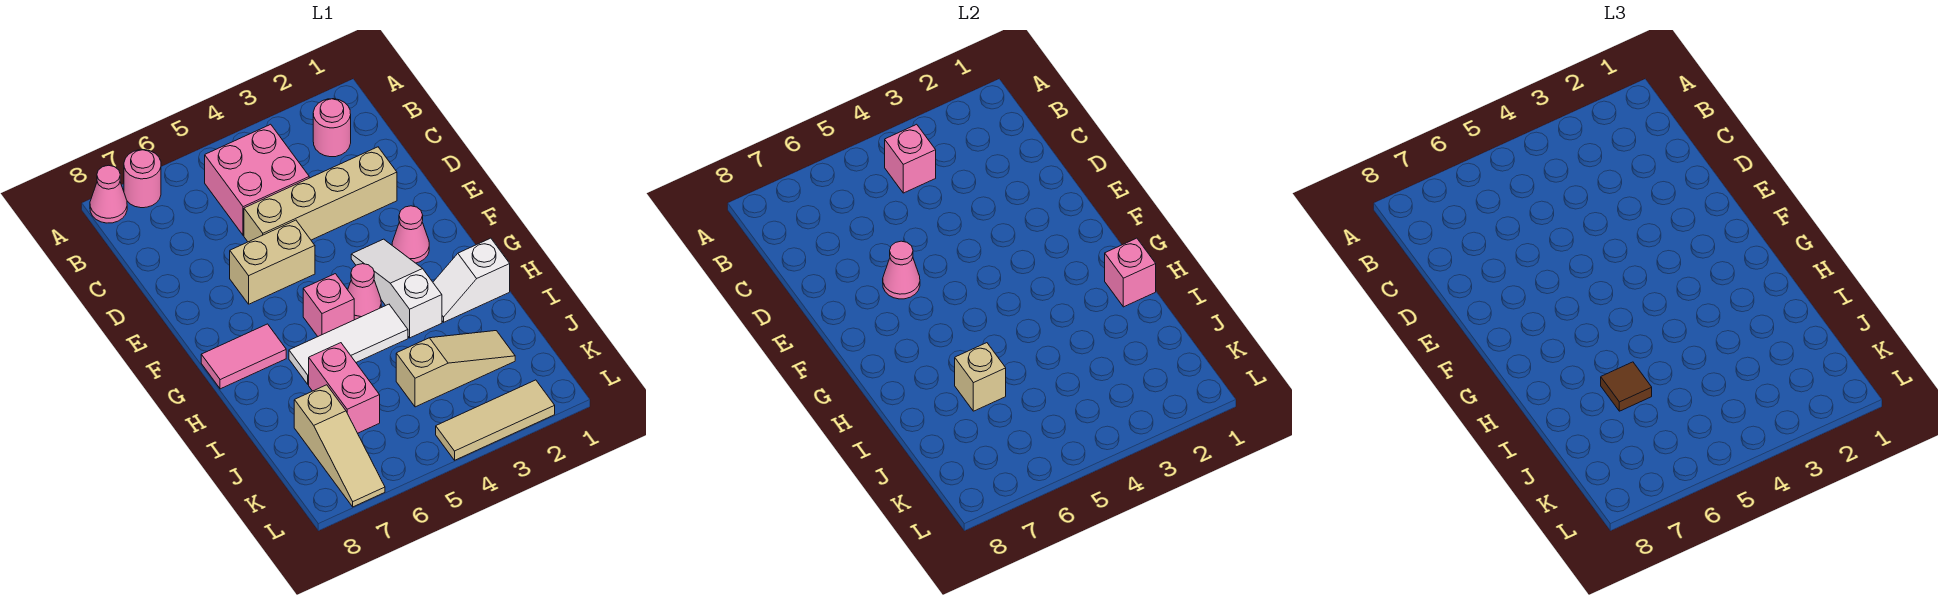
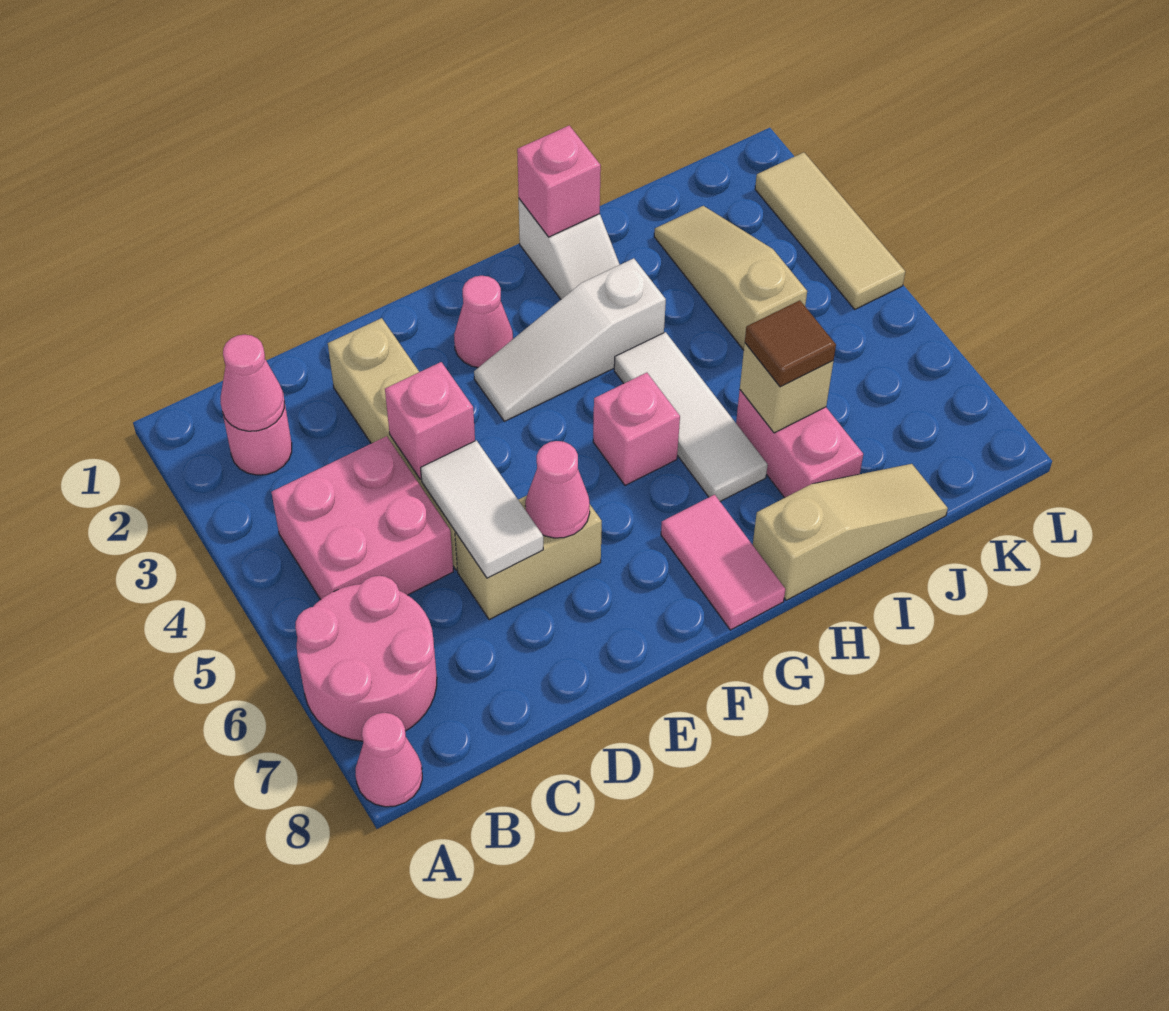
pink round brick A7 level 1 -> pink round brick A6:B7 level 1
pink brick B4 level 2 -> pink brick D4 level 2
none -> white tile D5:D6 level 2
tan brick E5:E6 level 1 -> tan brick D6:E6 level 1
pink cone G4 level 1 -> pink cone B2 level 2
pink brick I6:J6 level 1 -> pink brick I6:I7 level 1
tan slope J7:L7 level 1 top J -> tan slope H8:J8 level 1 top H

